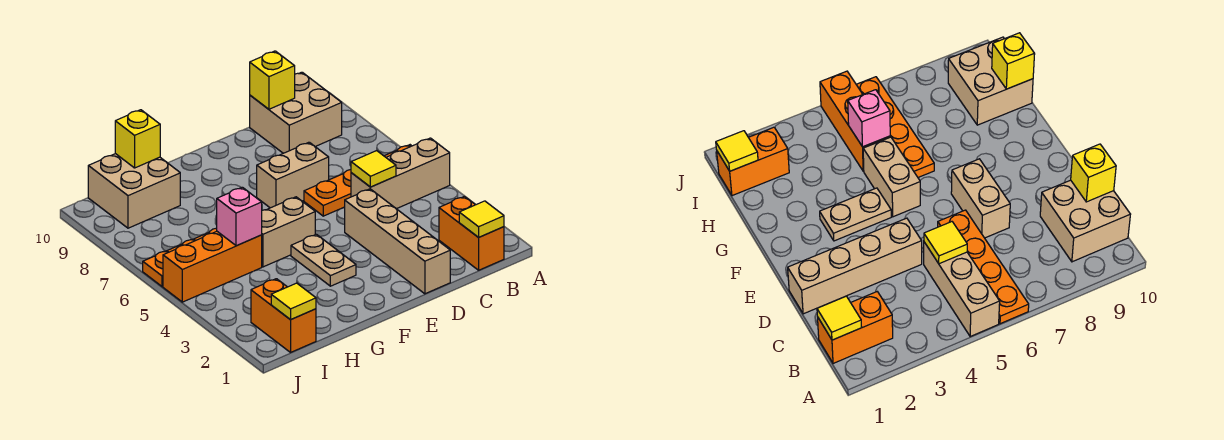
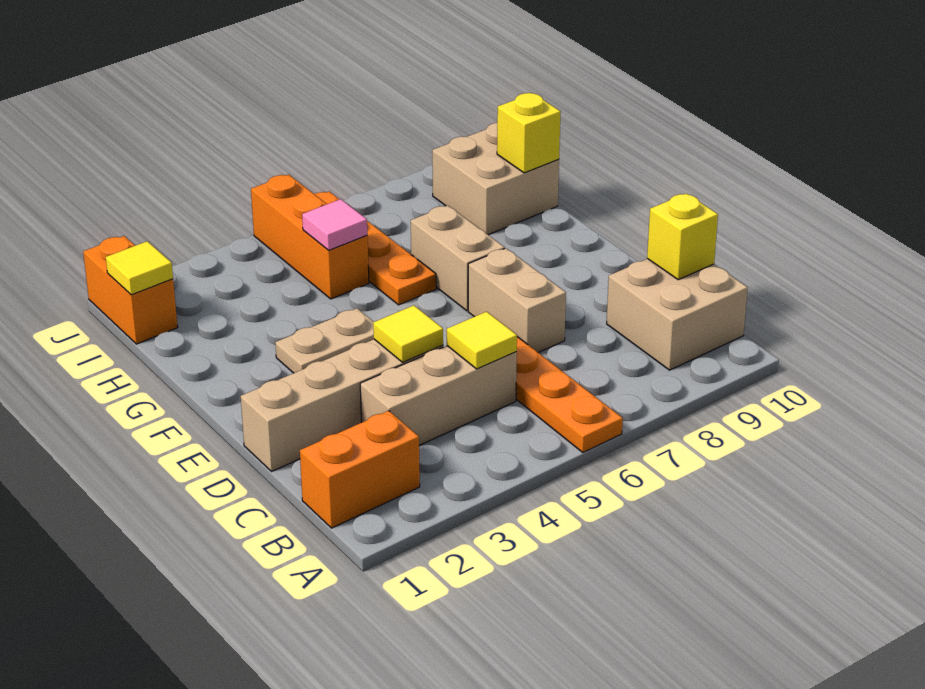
tan brick A5:C5 level 1 -> tan brick C3:C5 level 1
yellow tile B1 level 2 -> yellow tile D4 level 2
tan brick F5:G5 level 1 -> tan brick F7:G7 level 1
pink brick H5 level 2 -> pink tile H5 level 2
orange brick I1:I2 level 1 -> orange brick I1:J1 level 1

